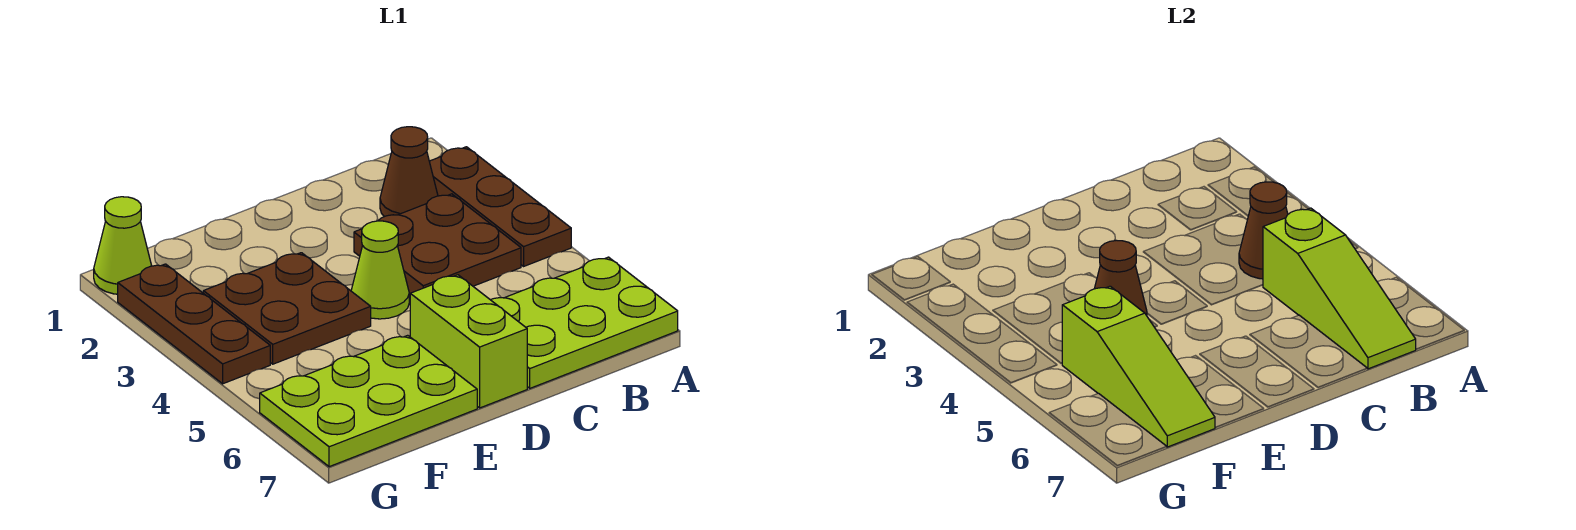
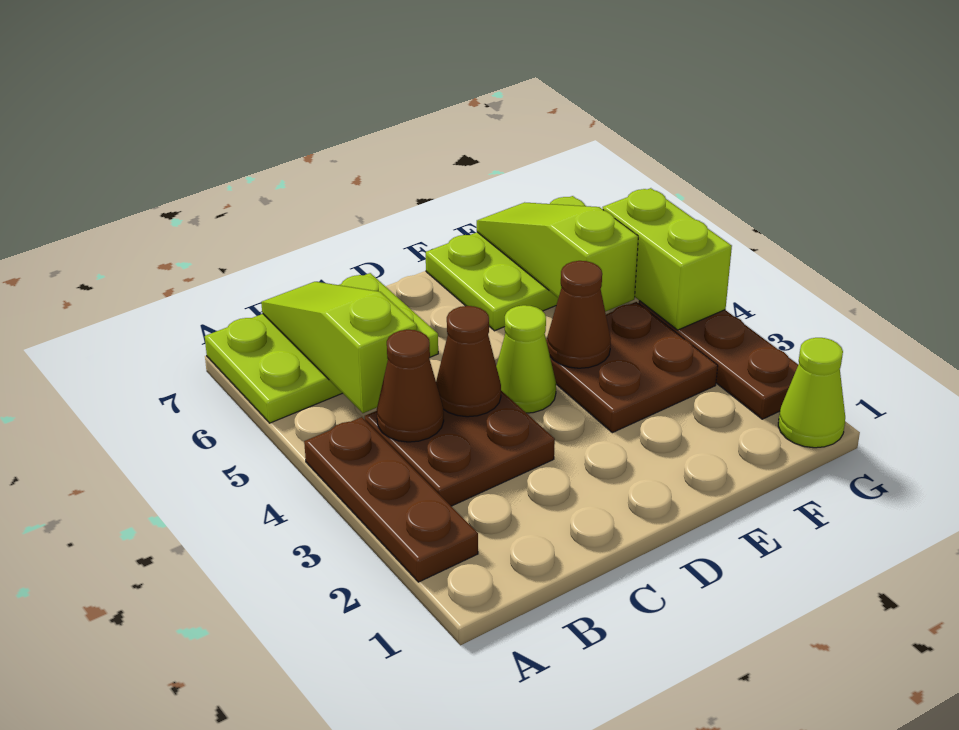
brown cone B2 level 1 -> brown cone C4 level 2
lime brick D6:D7 level 1 -> lime brick G4:G5 level 2

